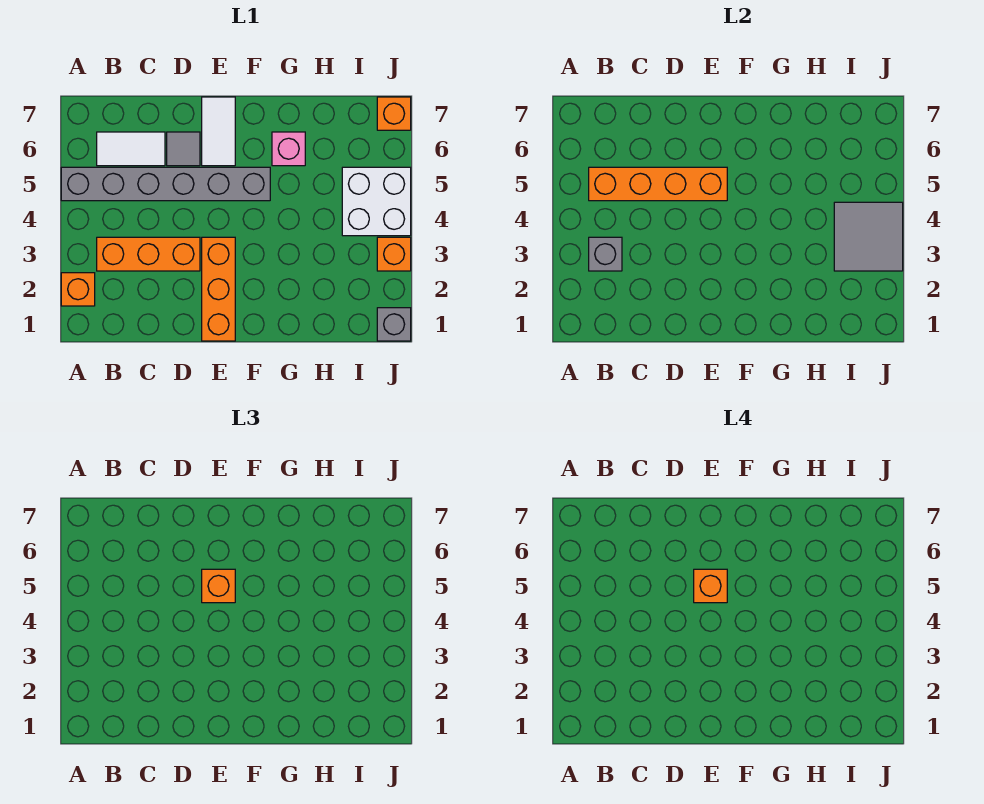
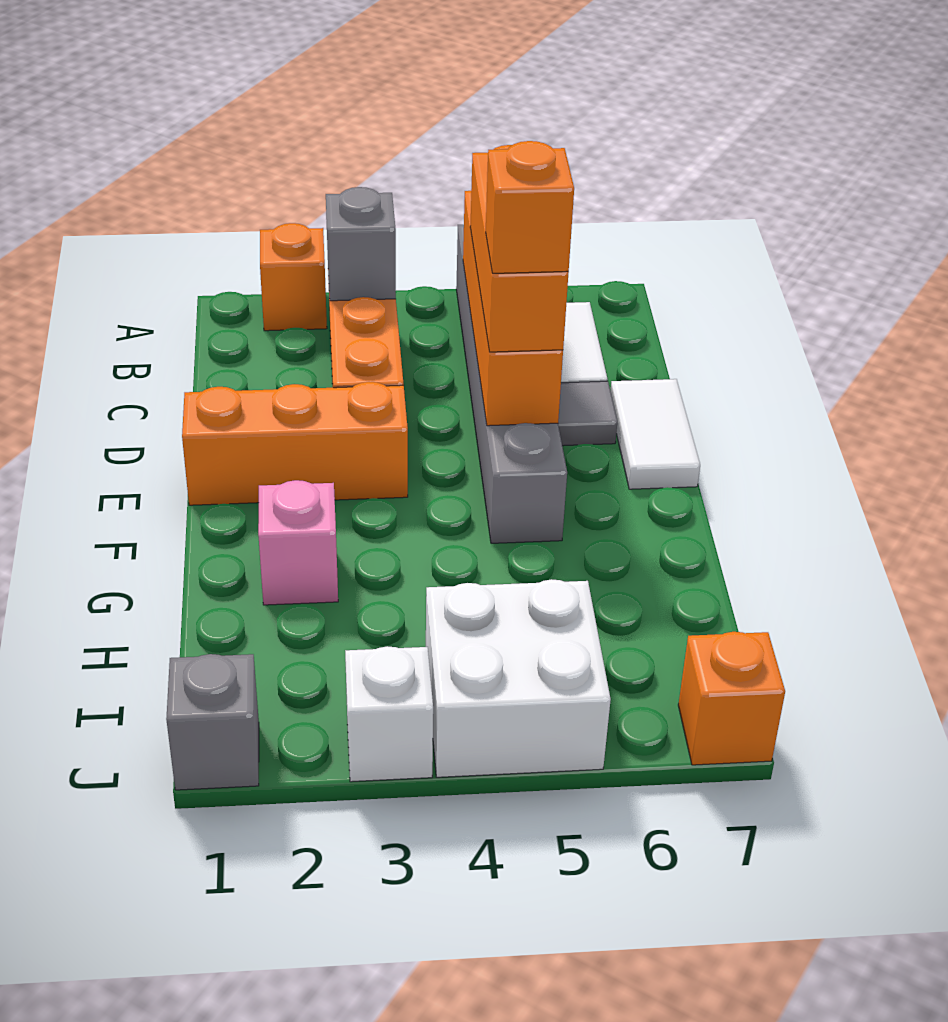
orange brick E5 level 3 -> orange brick C5:E5 level 3
white tile E6:E7 level 1 -> white tile D7:E7 level 1
pink brick G6 level 1 -> pink brick G2 level 1
grey tile I3:J4 level 2 -> none
orange brick J3 level 1 -> white brick J3 level 1

